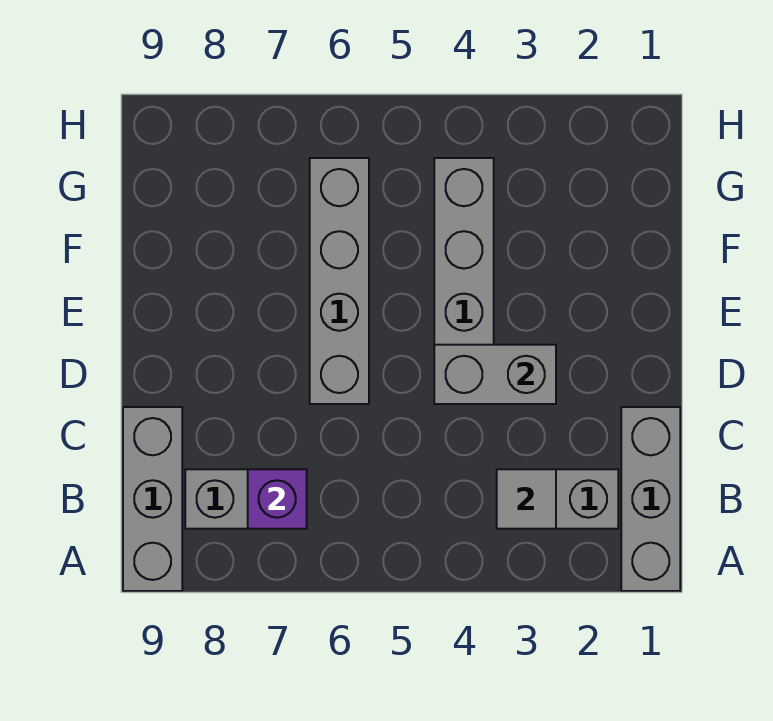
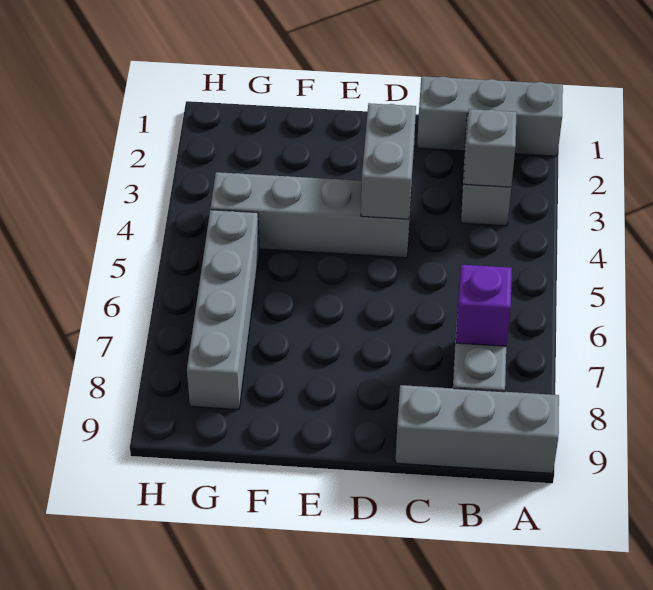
grey tile B3 level 2 -> grey brick B3 level 2
grey brick D6:G6 level 1 -> grey brick G5:G8 level 1

